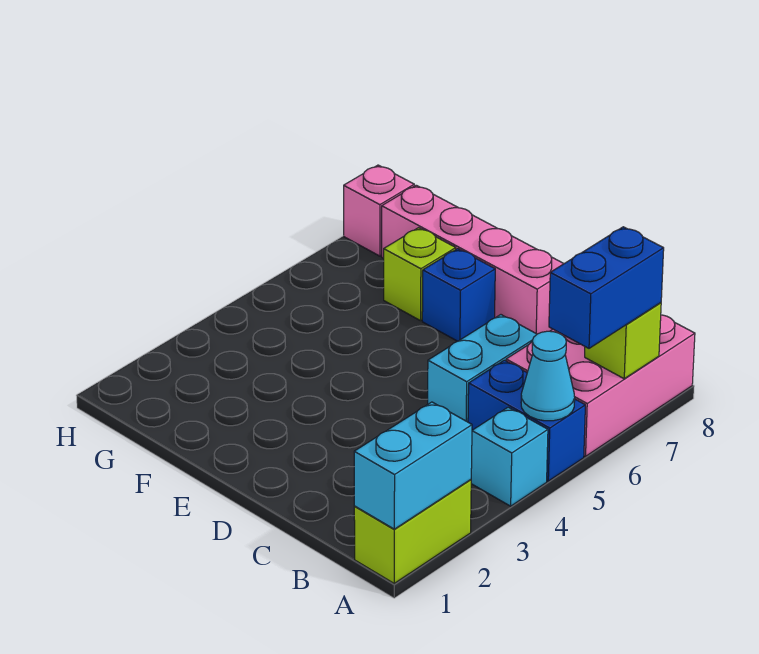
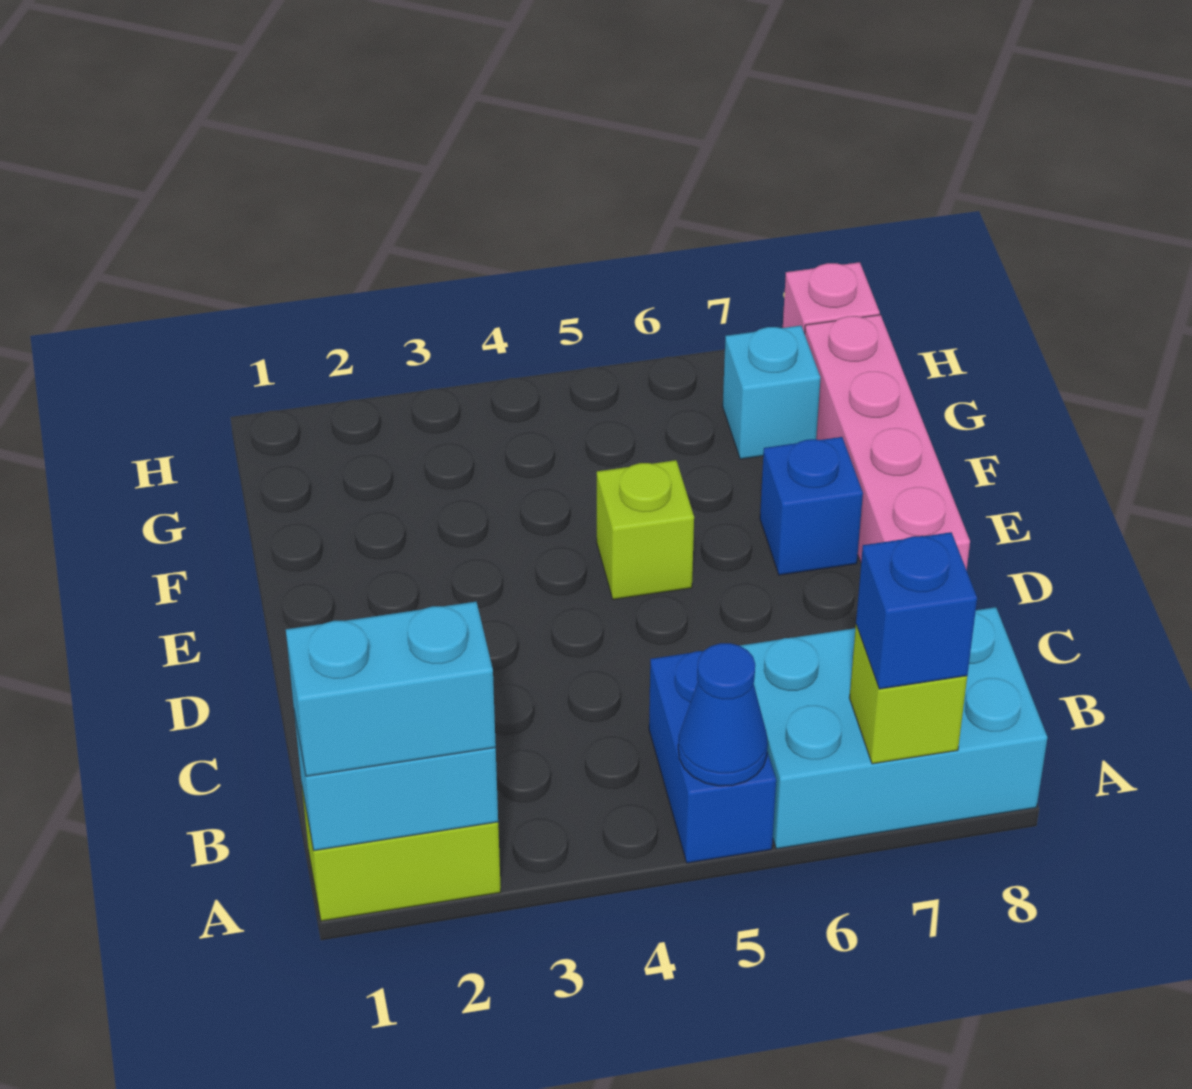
cyan brick A4 level 1 -> cyan brick G7 level 1
cyan cone A5 level 2 -> blue cone A5 level 2
pink brick A6:B8 level 1 -> cyan brick A6:B8 level 1
blue brick A6:A7 level 3 -> blue brick A7 level 3
cyan brick C5:C6 level 1 -> cyan brick A1:A2 level 3
lime brick F7 level 1 -> lime brick E5 level 1

